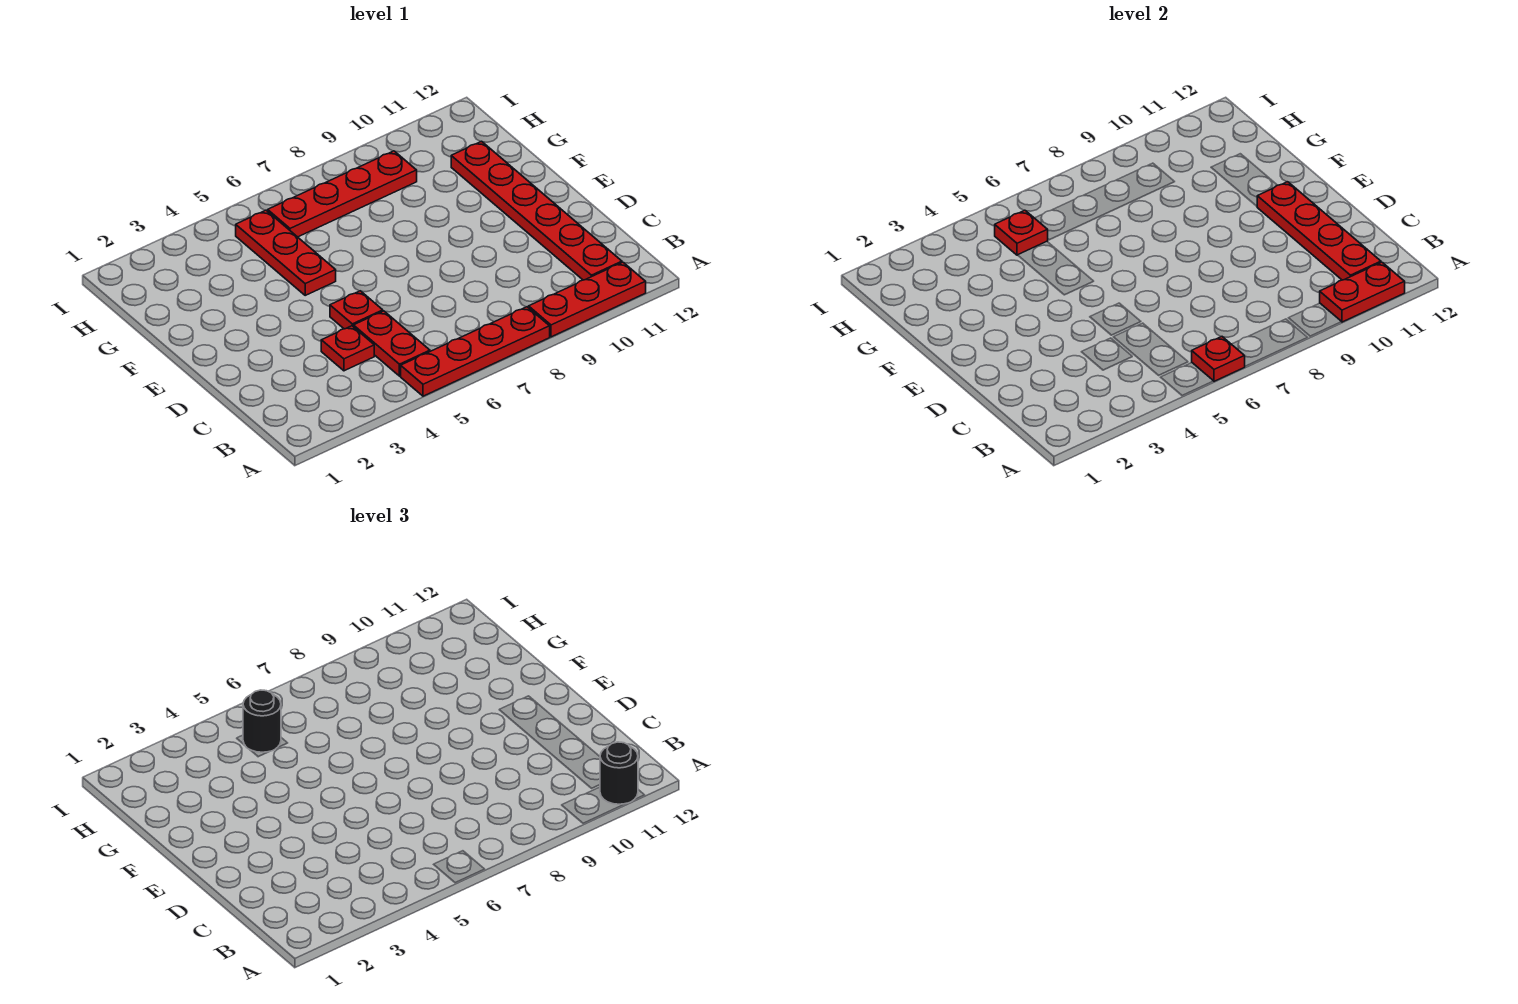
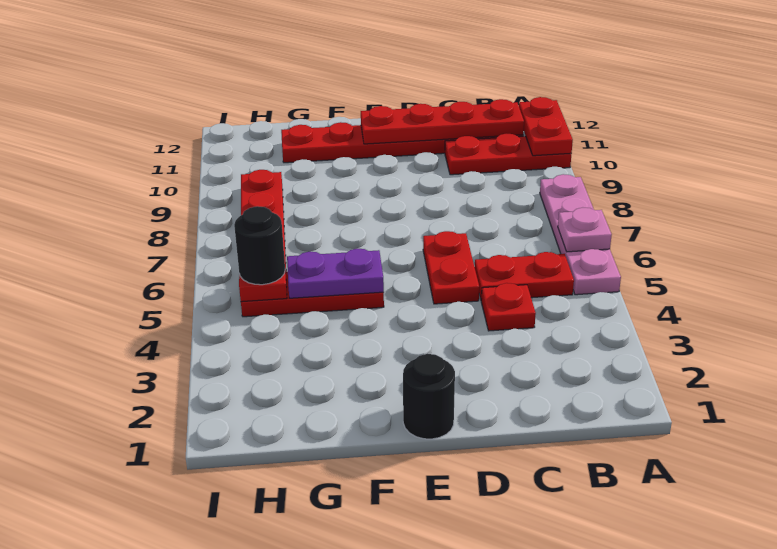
red plate A5:A8 level 1 -> pink plate A5:A8 level 1
red plate A6 level 2 -> pink plate A6 level 2
red plate A9:A11 level 1 -> red plate A10:C10 level 1
black round brick A11 level 3 -> black round brick E1 level 1
red plate D5 level 1 -> red plate D5:D6 level 1
none -> purple plate F5:G5 level 2

